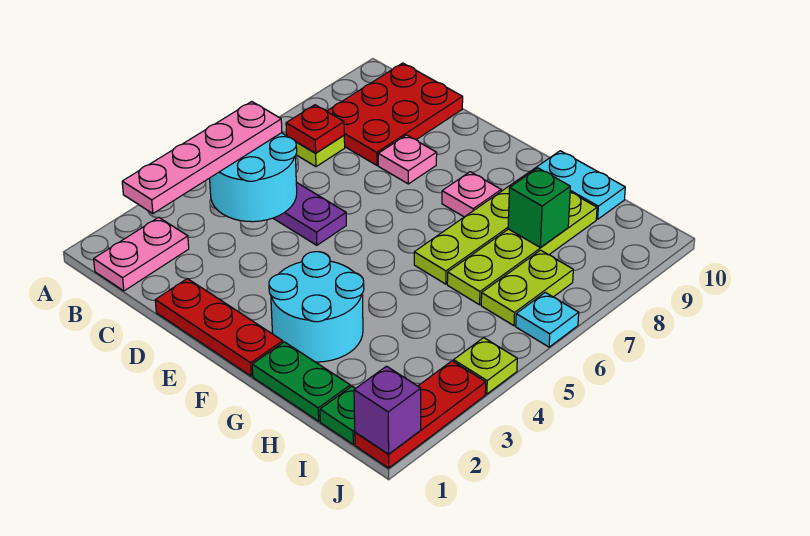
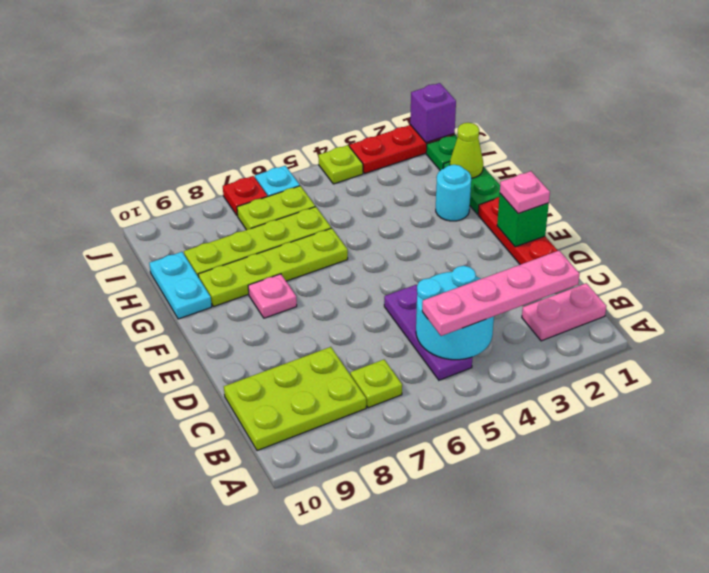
red plate B7 level 2 -> red plate J7 level 1
red plate B8:C10 level 1 -> lime plate B8:C10 level 1
pink plate D8 level 1 -> pink plate E1 level 3
cyan round brick F2:G3 level 1 -> cyan round brick G2 level 1
none -> lime cone H1 level 2
green brick H8 level 2 -> green brick E1 level 2

